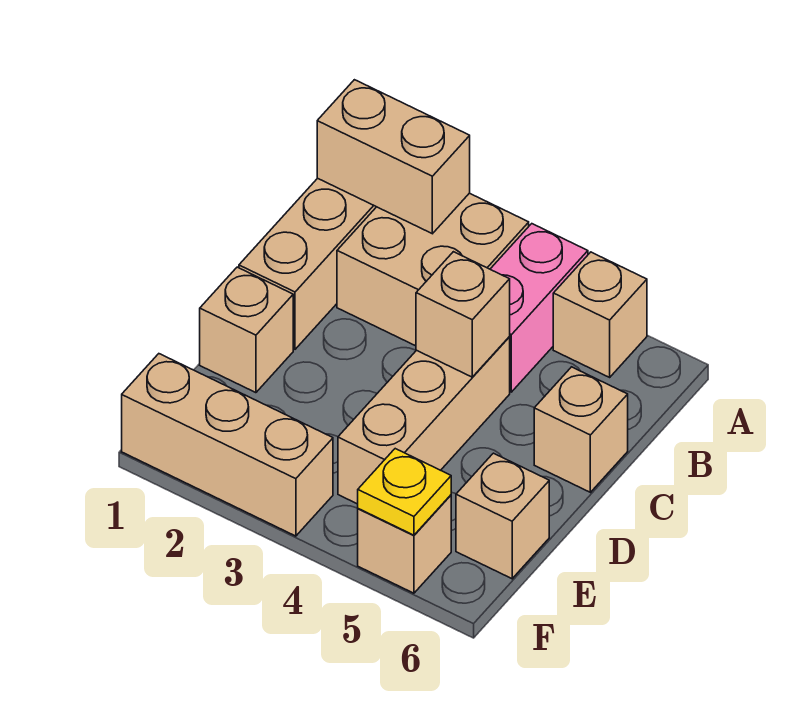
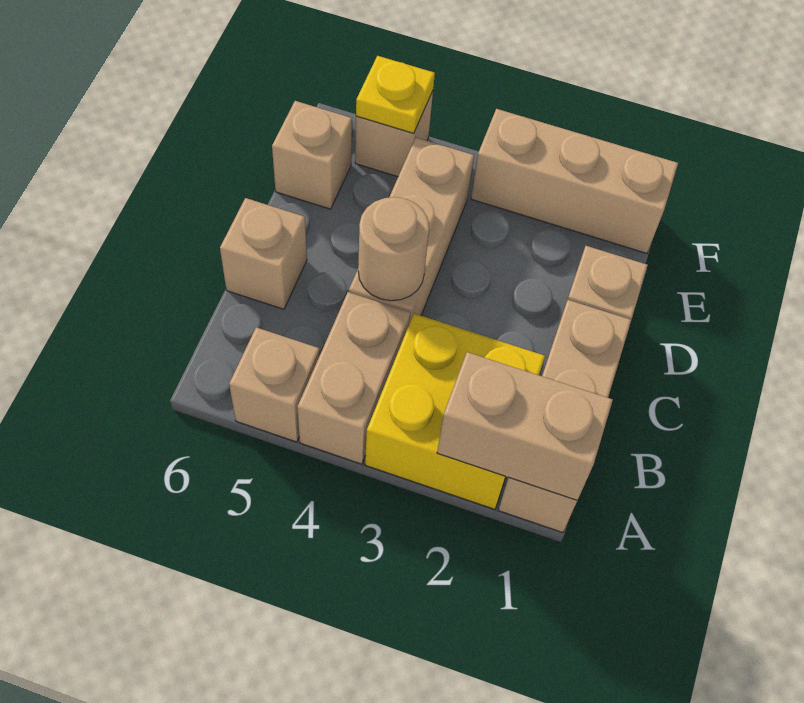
tan brick A2:B3 level 1 -> yellow brick A2:B3 level 1
pink brick A4:B4 level 1 -> tan brick A4:B4 level 1
tan brick C4 level 2 -> tan round brick C4 level 2

